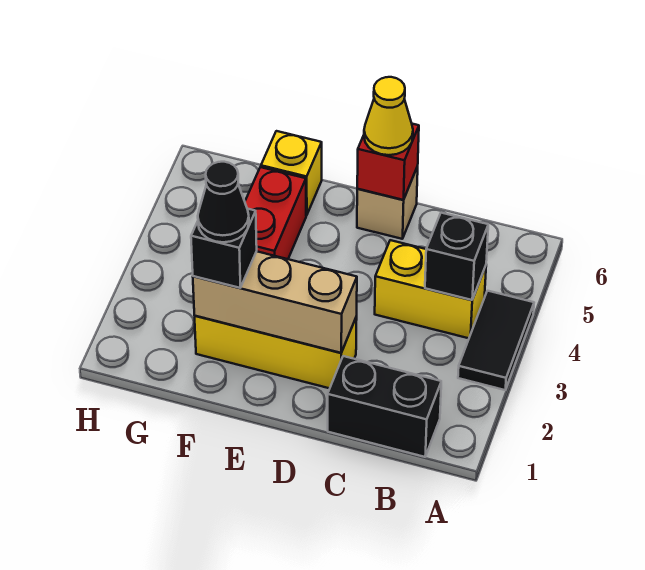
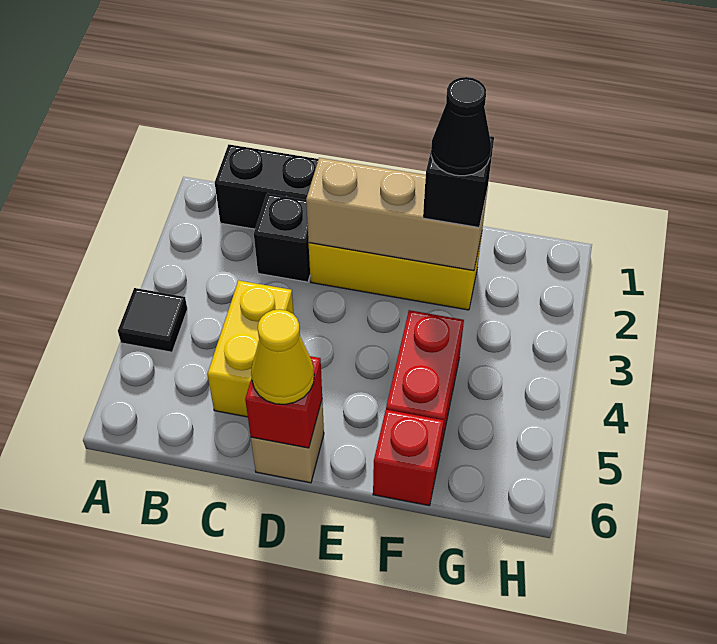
black tile A3:A4 level 1 -> black tile A4 level 1
yellow brick B4:C4 level 1 -> yellow brick C4:C5 level 1
black brick B4 level 2 -> black brick C2 level 1
yellow brick F6 level 1 -> red brick F6 level 1

